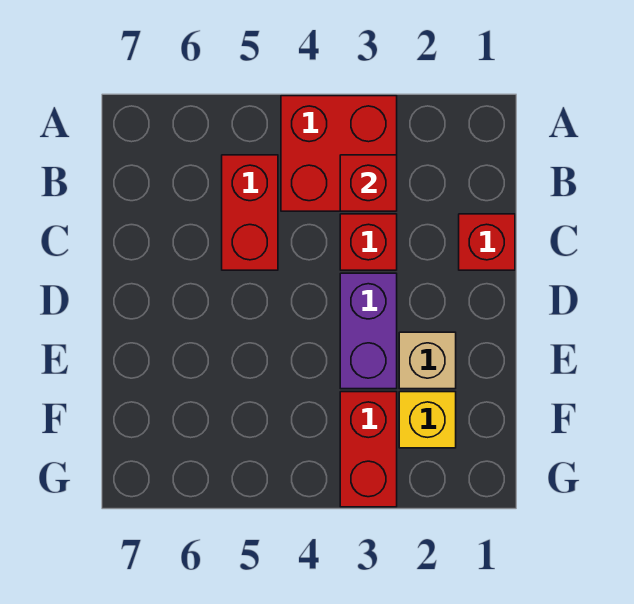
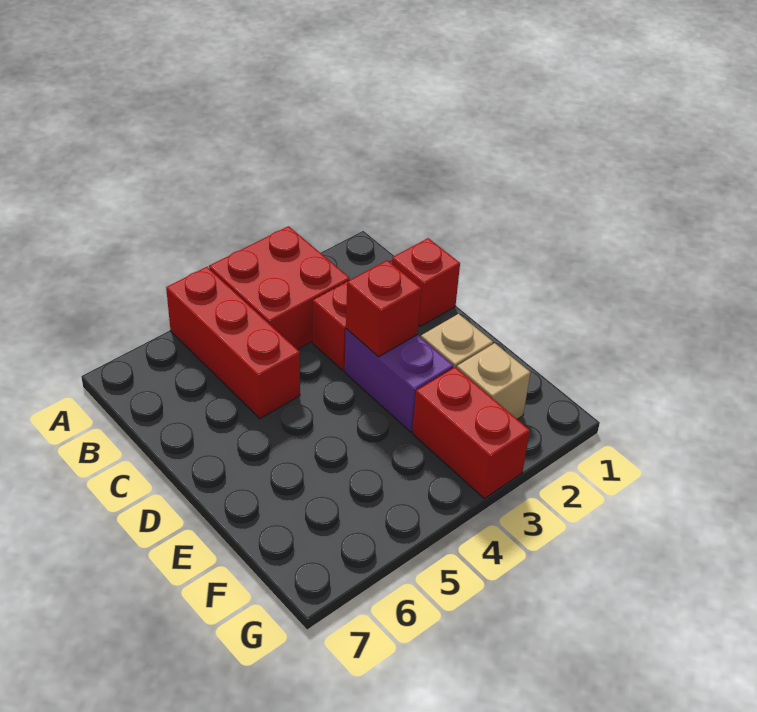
red brick B3 level 2 -> red brick D3 level 2
red brick B5:C5 level 1 -> red brick A5:C5 level 1
yellow brick F2 level 1 -> tan brick F2 level 1

